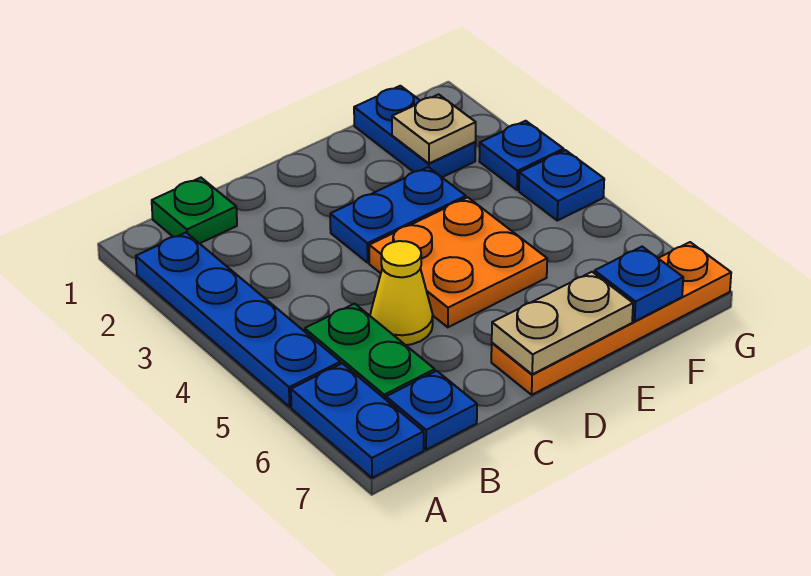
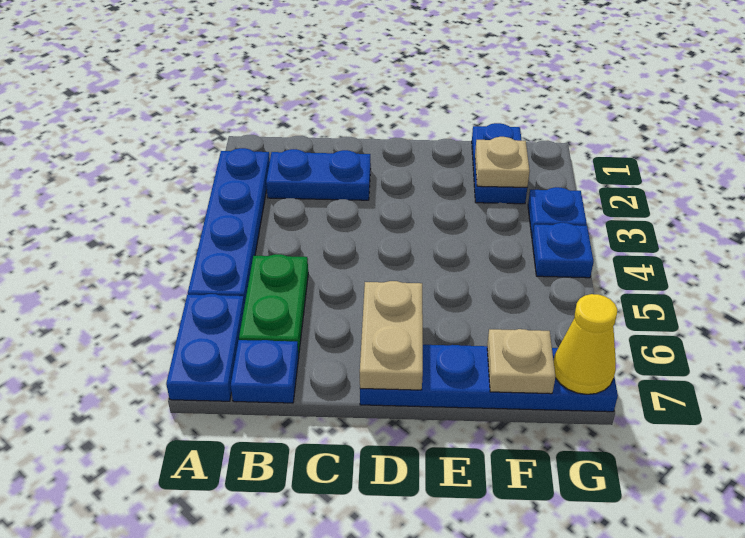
green plate B1 level 1 -> none
yellow cone C5 level 1 -> yellow cone G7 level 2
blue plate D3:E3 level 1 -> blue plate B2:C2 level 1
orange plate D4:E5 level 1 -> none
orange plate D7:G7 level 1 -> blue plate D7:G7 level 1
tan plate D7:E7 level 2 -> tan plate D6:D7 level 2
blue plate F7 level 2 -> tan plate F7 level 2

